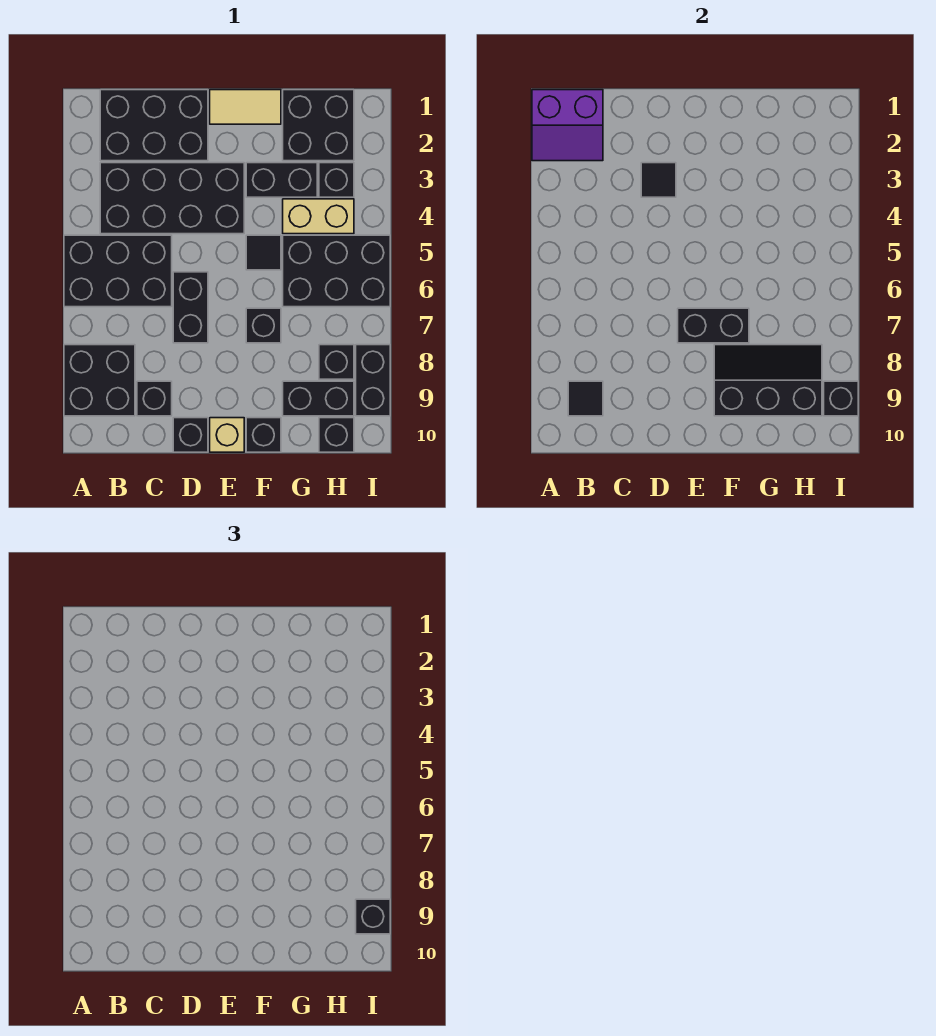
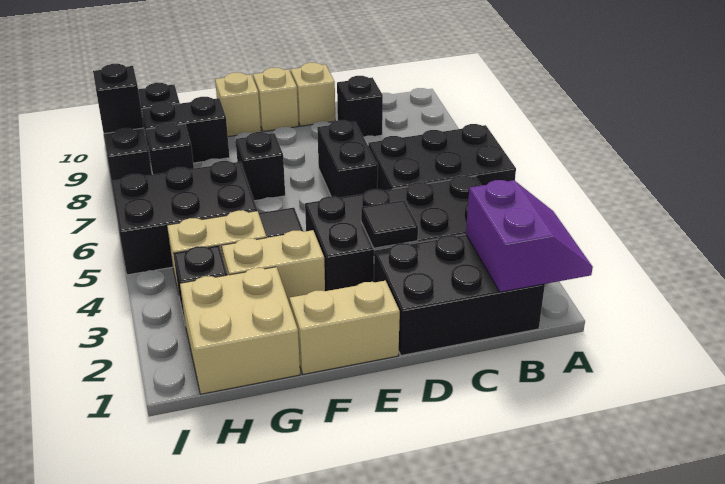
purple slope A1:B2 level 2 top 1 -> purple slope A1:B2 level 2 top B
black brick A8:B9 level 1 -> none
black tile B9 level 2 -> none
black brick D10 level 1 -> tan brick D10 level 1
tan tile E1:F1 level 1 -> tan brick E1:F1 level 1
black brick E7:F7 level 2 -> none
black brick F3:G3 level 1 -> tan brick F3:G3 level 1
black slope F8:H9 level 2 top 9 -> none
black brick F10 level 1 -> tan brick F10 level 1
black brick G1:H2 level 1 -> tan brick G1:H2 level 1
black brick I9 level 3 -> none

